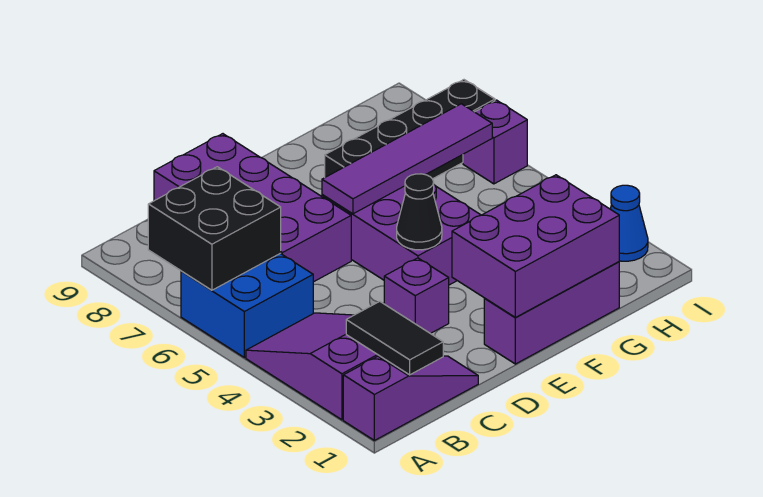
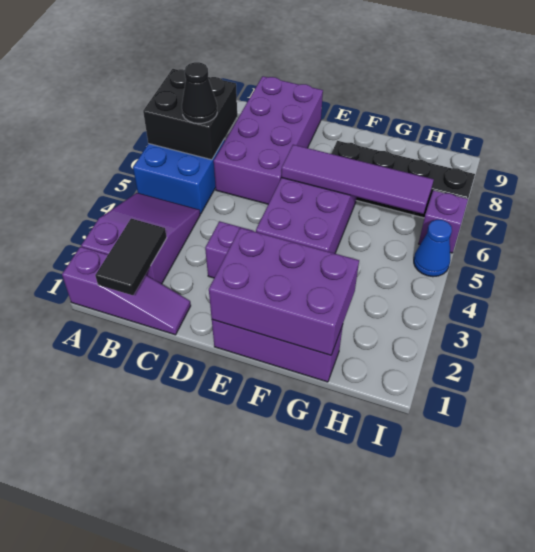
black cone E4 level 2 -> black cone B6 level 3
blue cone I2 level 1 -> blue cone I5 level 1

